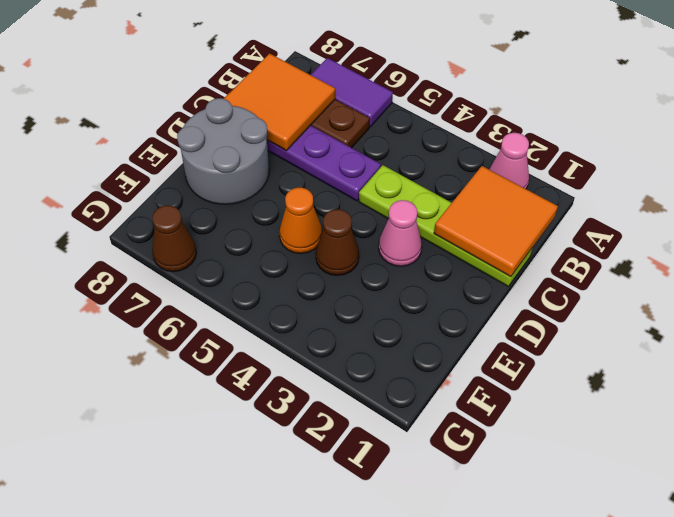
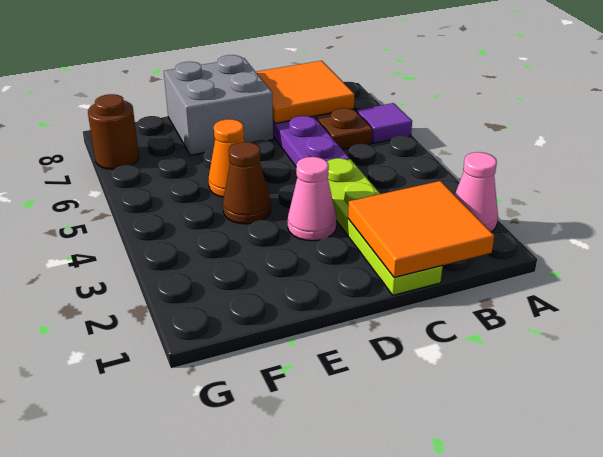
purple tile A6:A7 level 1 -> purple tile A6 level 1
grey round brick D7:E8 level 1 -> grey brick D7:E8 level 1
brown cone G7 level 1 -> brown round brick G7 level 1

